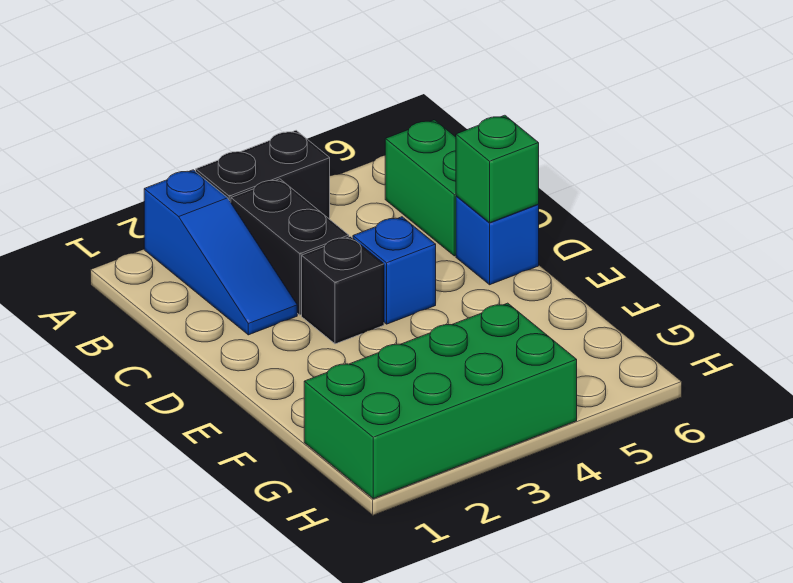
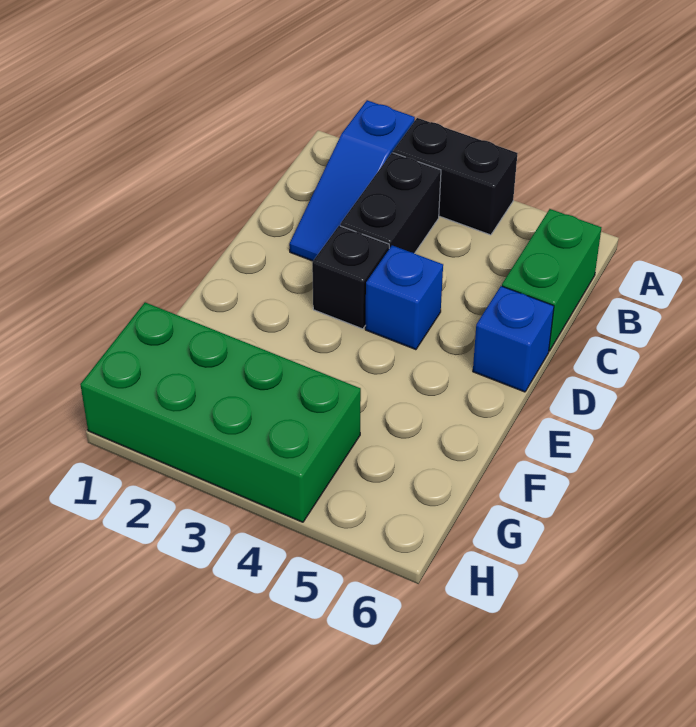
green brick D6 level 2 -> none

